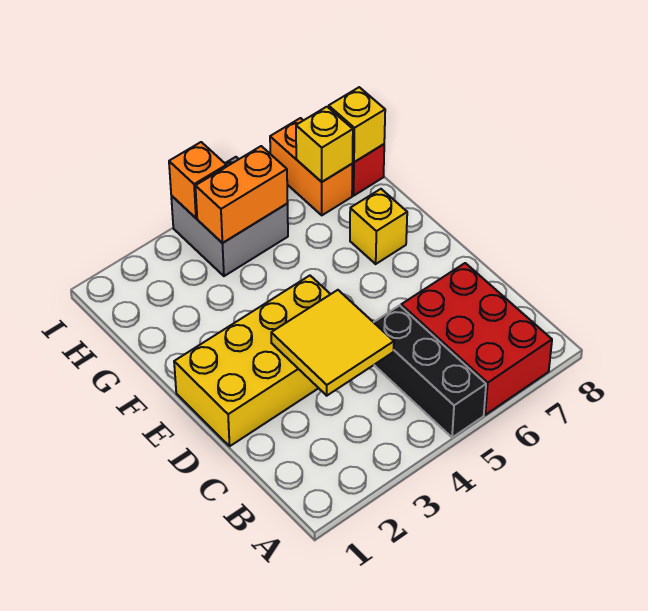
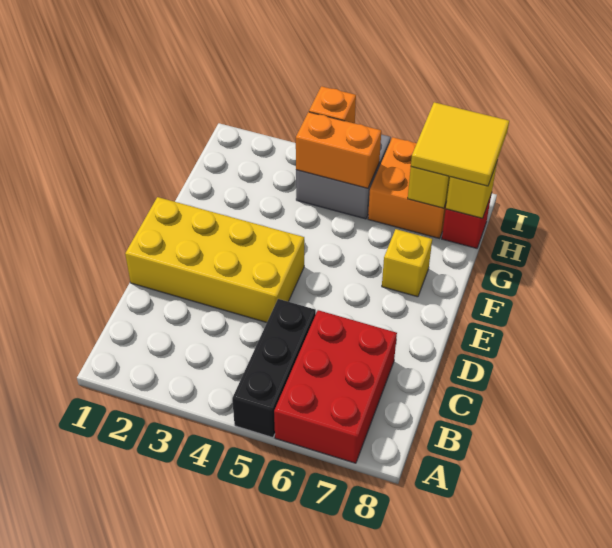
yellow tile C3:D4 level 2 -> yellow tile H7:I8 level 3
orange brick H7:I7 level 1 -> orange brick H6:I7 level 1

